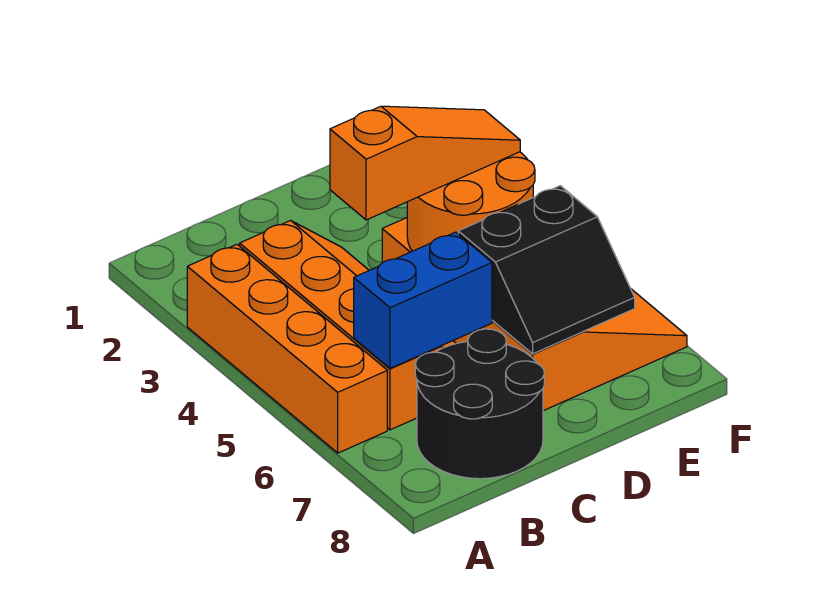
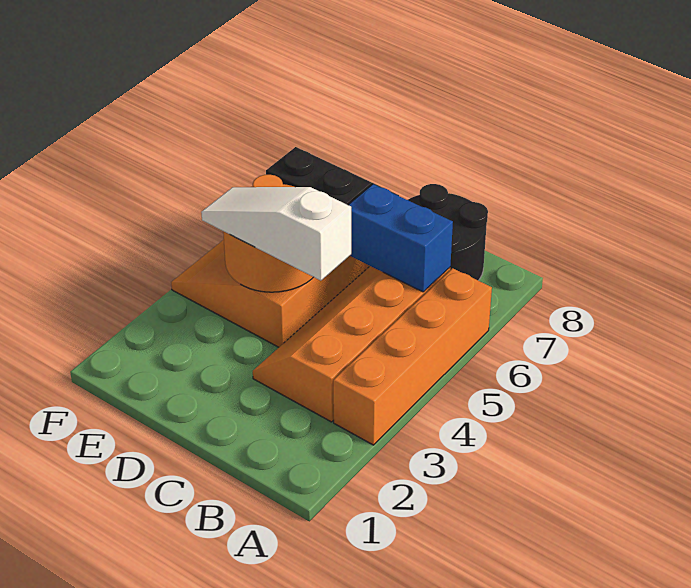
orange slope C4:E4 level 3 top C -> white slope C4:E4 level 3 top C

